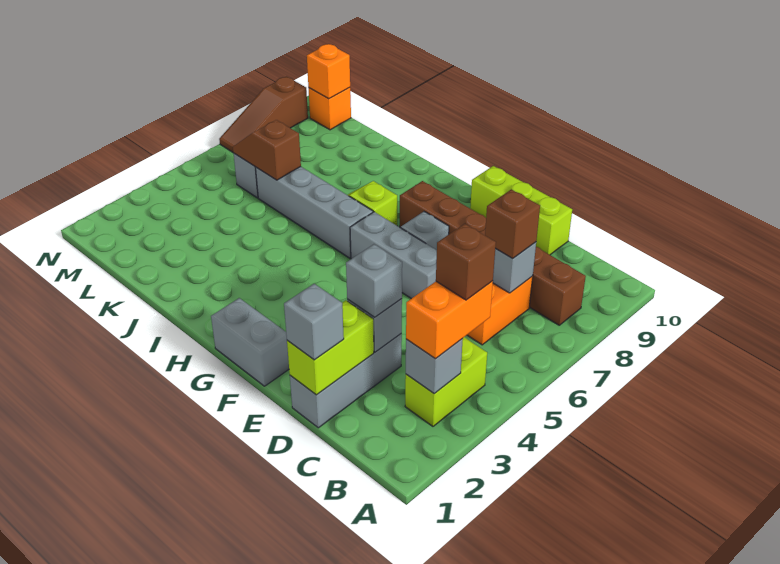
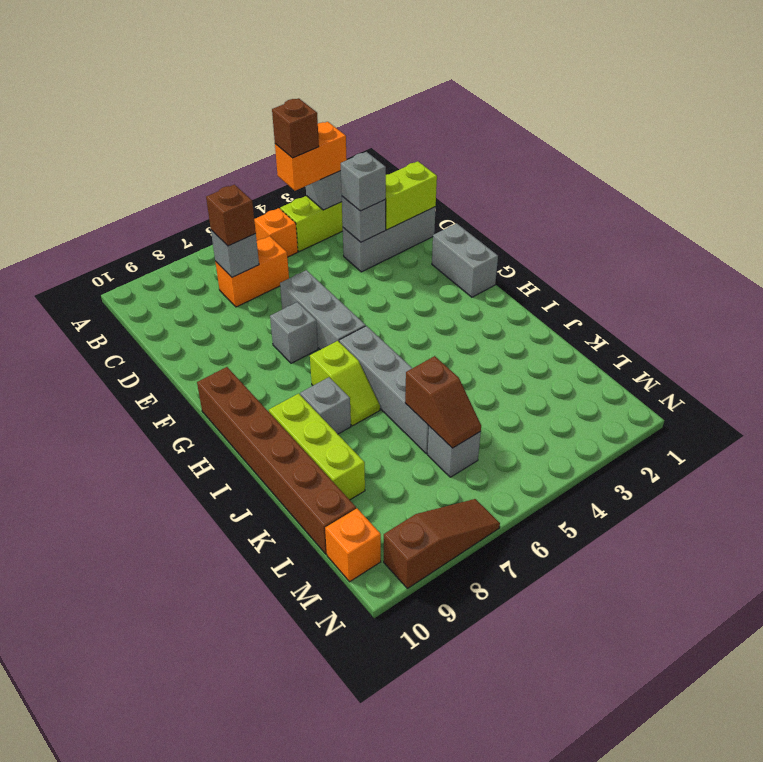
brown brick B8:G8 level 1 -> brown brick G10:L10 level 1
grey brick D1 level 3 -> grey brick I8 level 1
lime brick D10:F10 level 1 -> lime brick I9:K9 level 1
orange brick M10 level 2 -> orange brick B5 level 1

